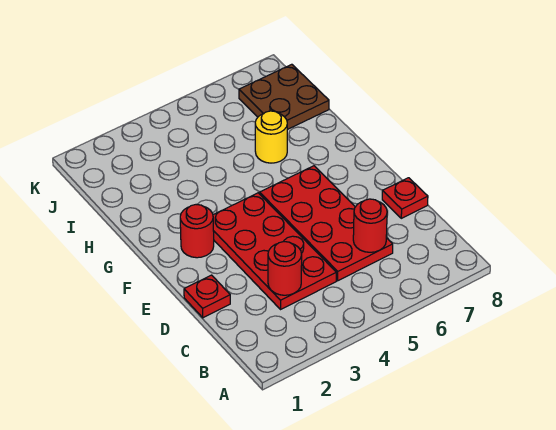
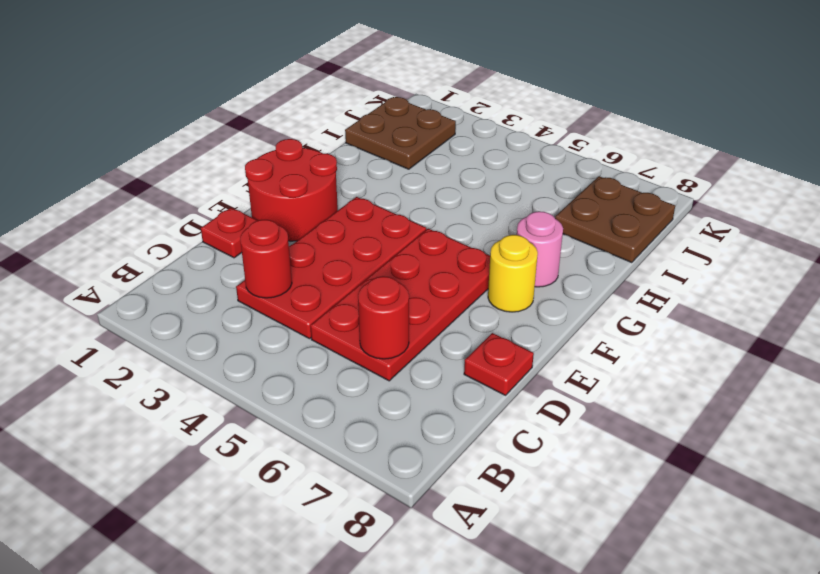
red round brick F2 level 1 -> red round brick E1:F2 level 1
none -> pink round brick G7 level 1
yellow round brick H6 level 1 -> yellow round brick F7 level 1
none -> brown plate I1:J2 level 1

